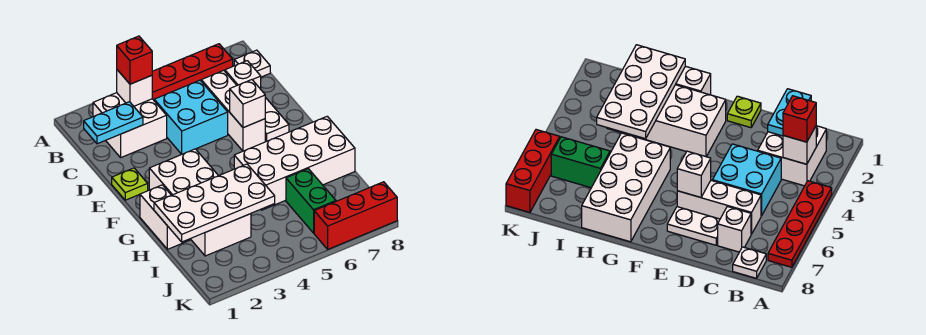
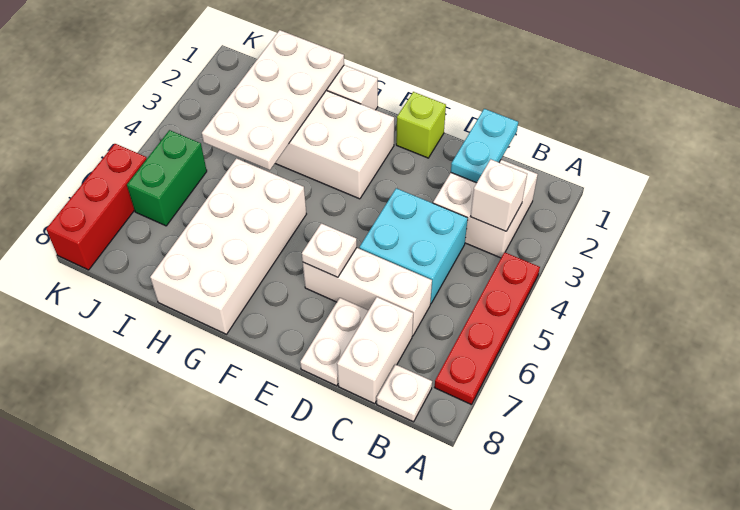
red brick B3 level 3 -> none
white brick C7 level 1 -> white brick C7:C8 level 1
white plate D7:E7 level 1 -> white plate D7:D8 level 1
lime plate E1 level 1 -> lime brick E1 level 1
white brick E6 level 2 -> white plate E6 level 2
green brick I6:J6 level 1 -> green brick J5:J6 level 1

